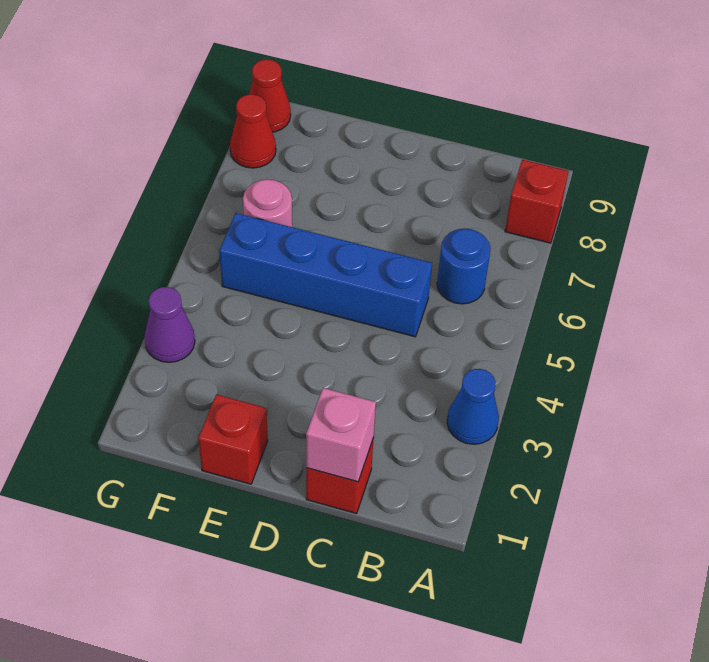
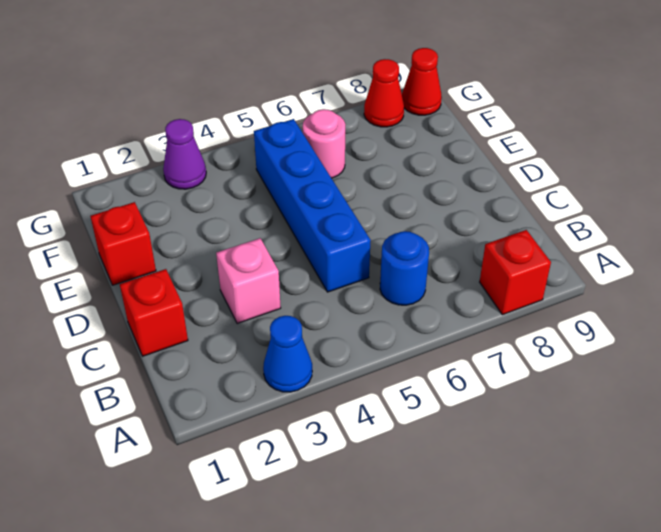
pink brick C1 level 2 -> pink brick C3 level 1

